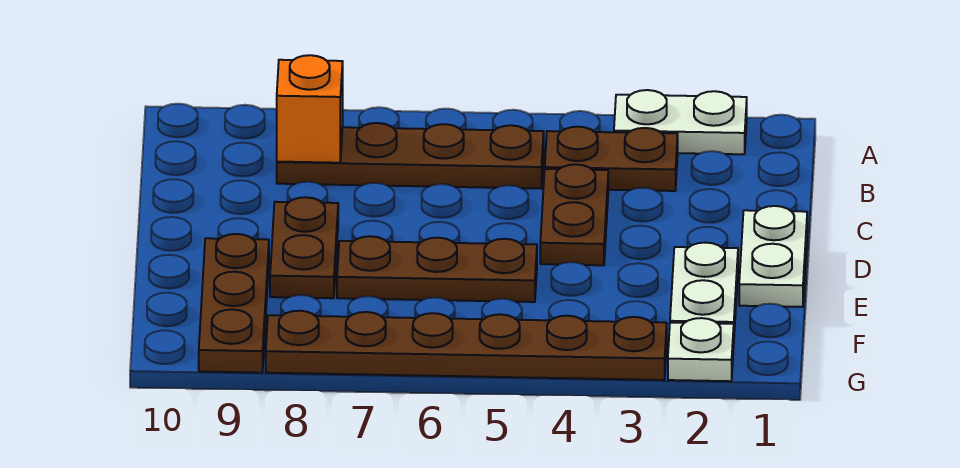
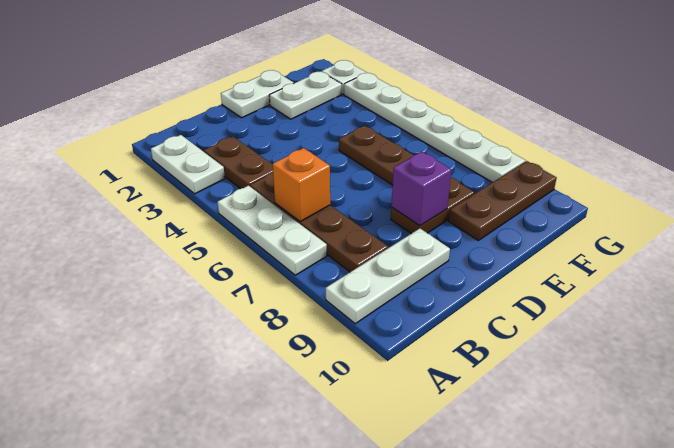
none -> white plate A5:A7 level 1
none -> white plate A9:C9 level 1
orange brick B8 level 2 -> orange brick B6 level 2
brown plate C4:D4 level 1 -> none
none -> purple brick D8 level 2
brown plate G3:G8 level 1 -> white plate G3:G8 level 1

